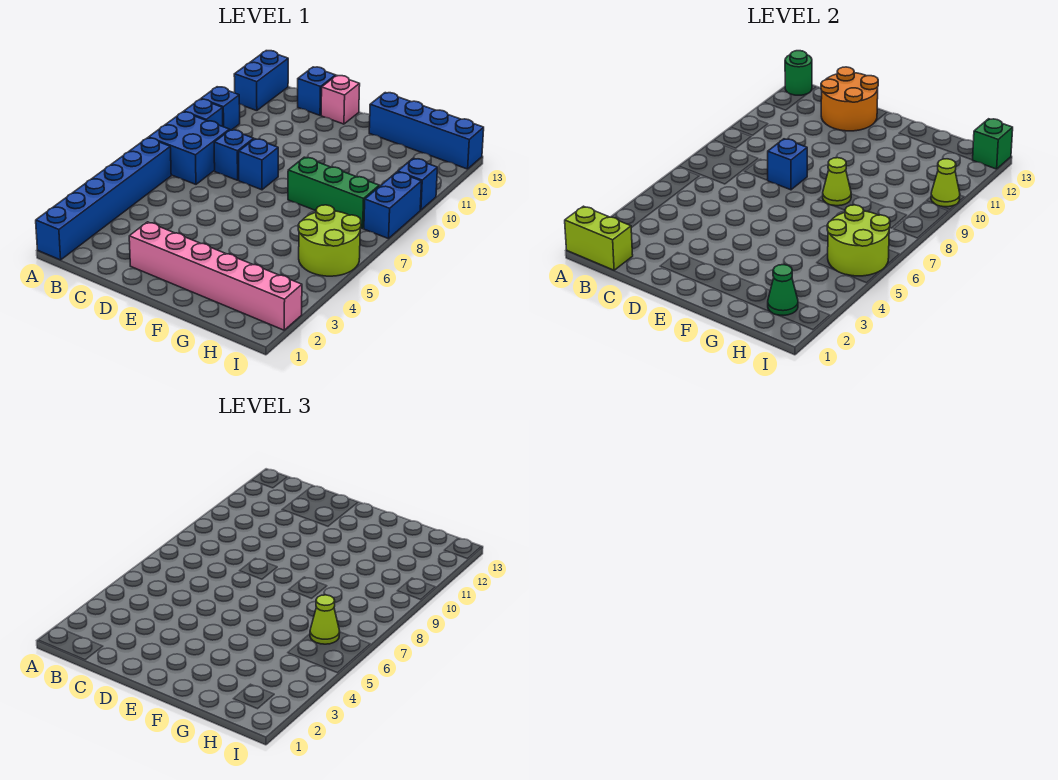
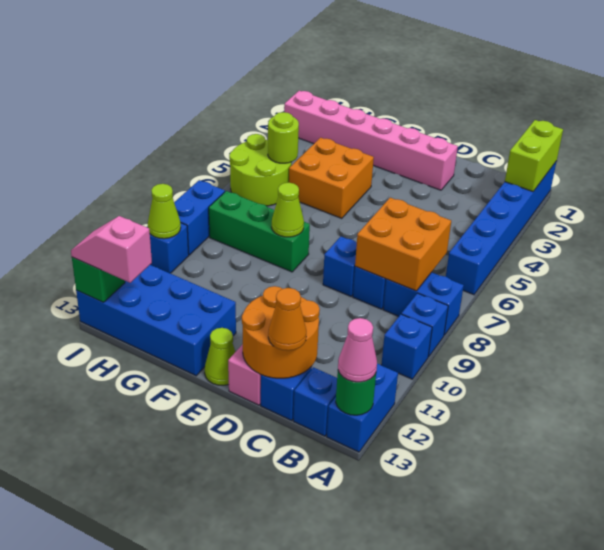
lime brick A1:B1 level 2 -> lime brick A1:A2 level 2
blue brick A7:B8 level 1 -> blue brick A8:B8 level 1
none -> pink cone A13 level 3
none -> orange brick B7:C8 level 2
none -> orange cone C13 level 3
blue brick D8 level 2 -> blue brick B13 level 1
none -> orange brick F4:G5 level 1
blue brick F13:I13 level 1 -> blue brick F12:I13 level 1
green cone H2 level 2 -> none
lime round brick H5:I6 level 2 -> lime round brick H5 level 2
lime cone H6 level 3 -> lime cone E13 level 1
none -> pink slope H13:I13 level 3 top H

